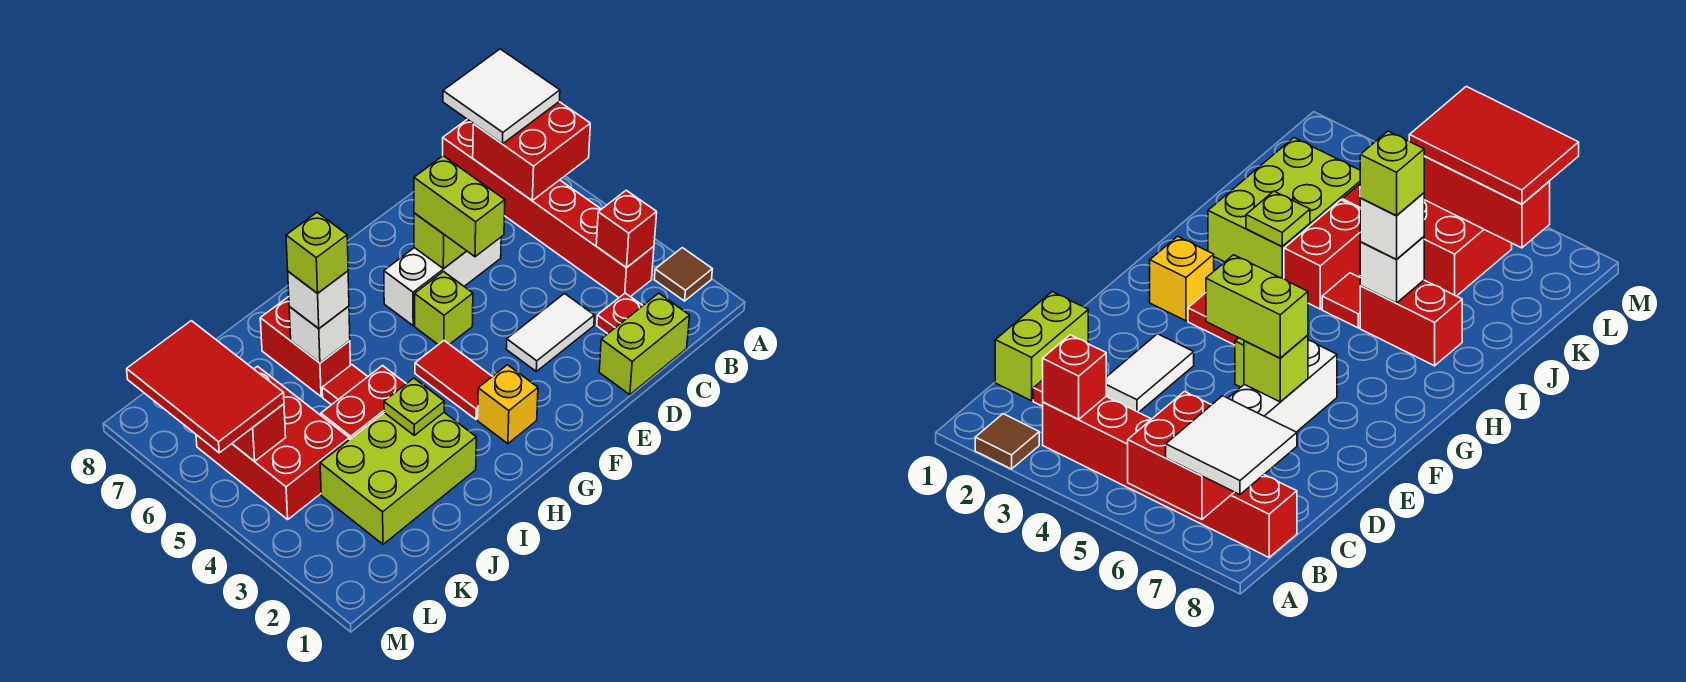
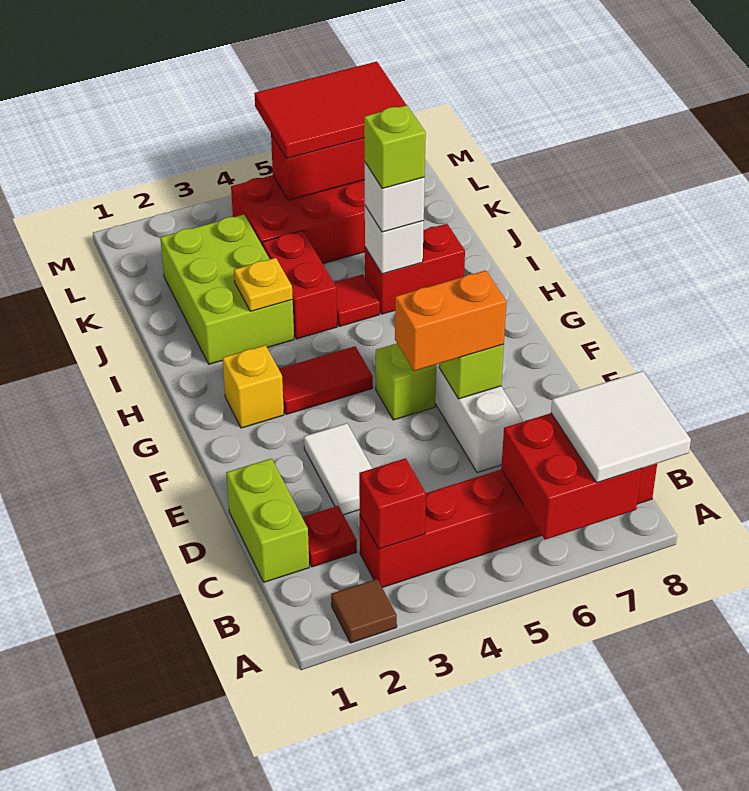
lime brick E5:E6 level 3 -> orange brick E5:E6 level 3
lime plate I3 level 2 -> yellow plate I3 level 2

